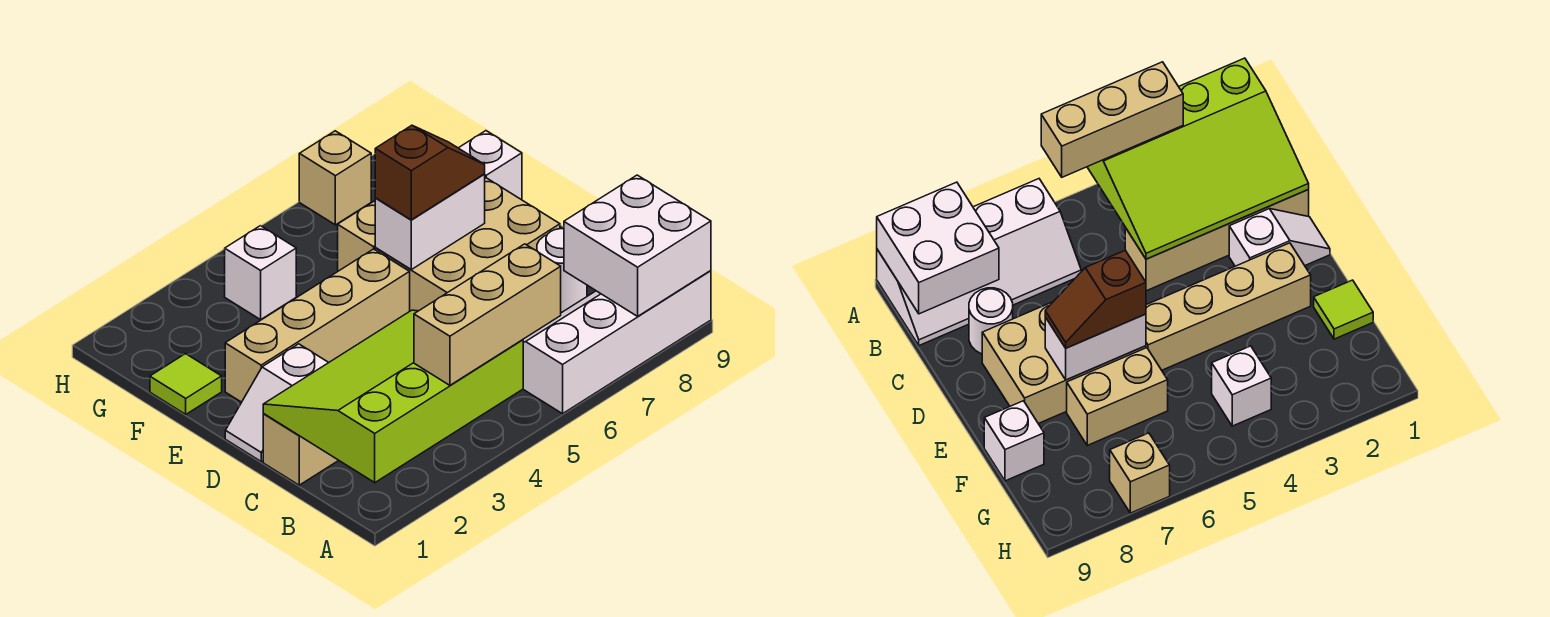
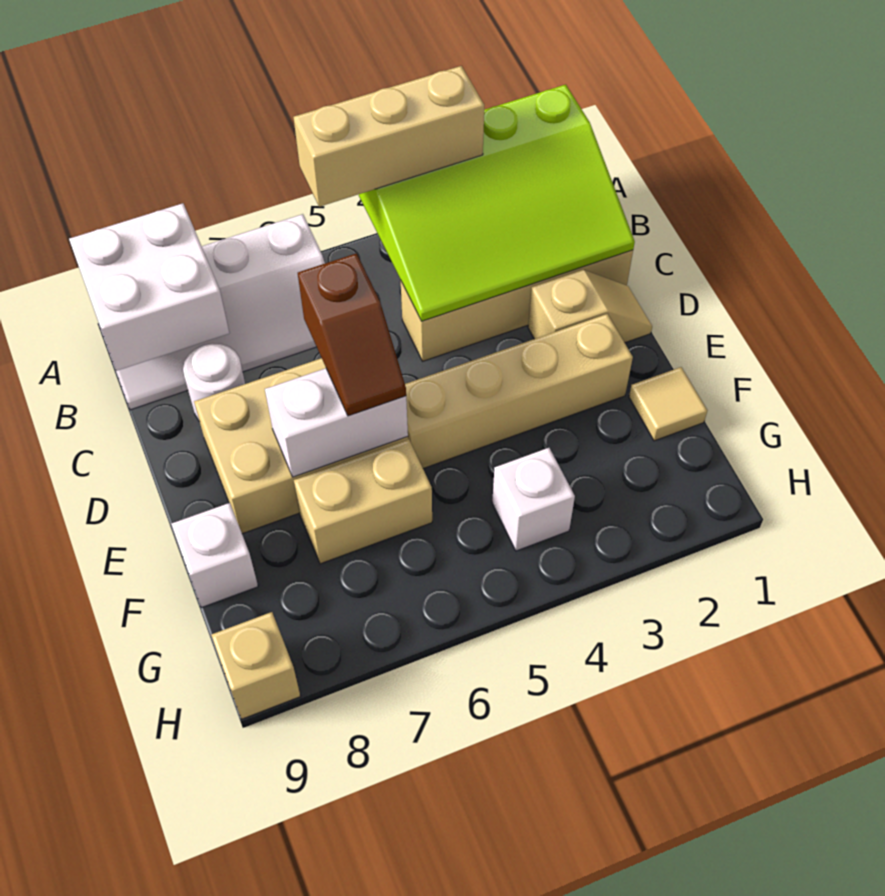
white slope D1:D2 level 1 top 2 -> tan slope D1:D2 level 1 top 2
brown slope E6:E7 level 3 top 6 -> brown slope D6:E6 level 3 top D
lime tile F1 level 1 -> tan tile F1 level 1
tan brick H7 level 1 -> tan brick H9 level 1

